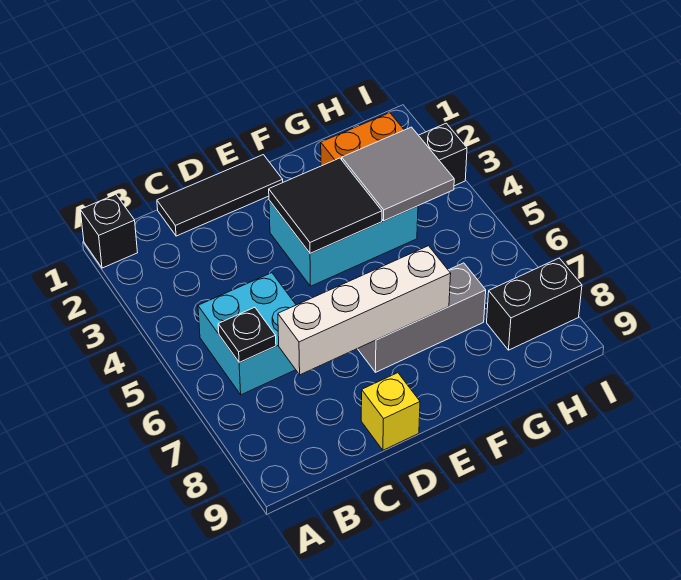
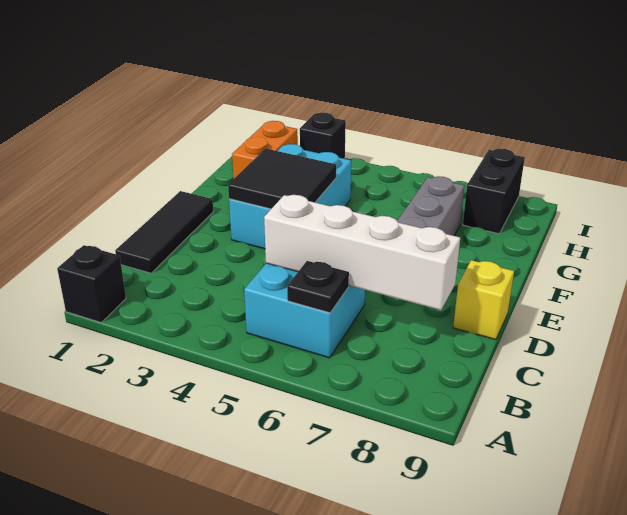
white brick C7:F7 level 2 -> white brick C5:C8 level 2
grey tile G3:H4 level 2 -> none

